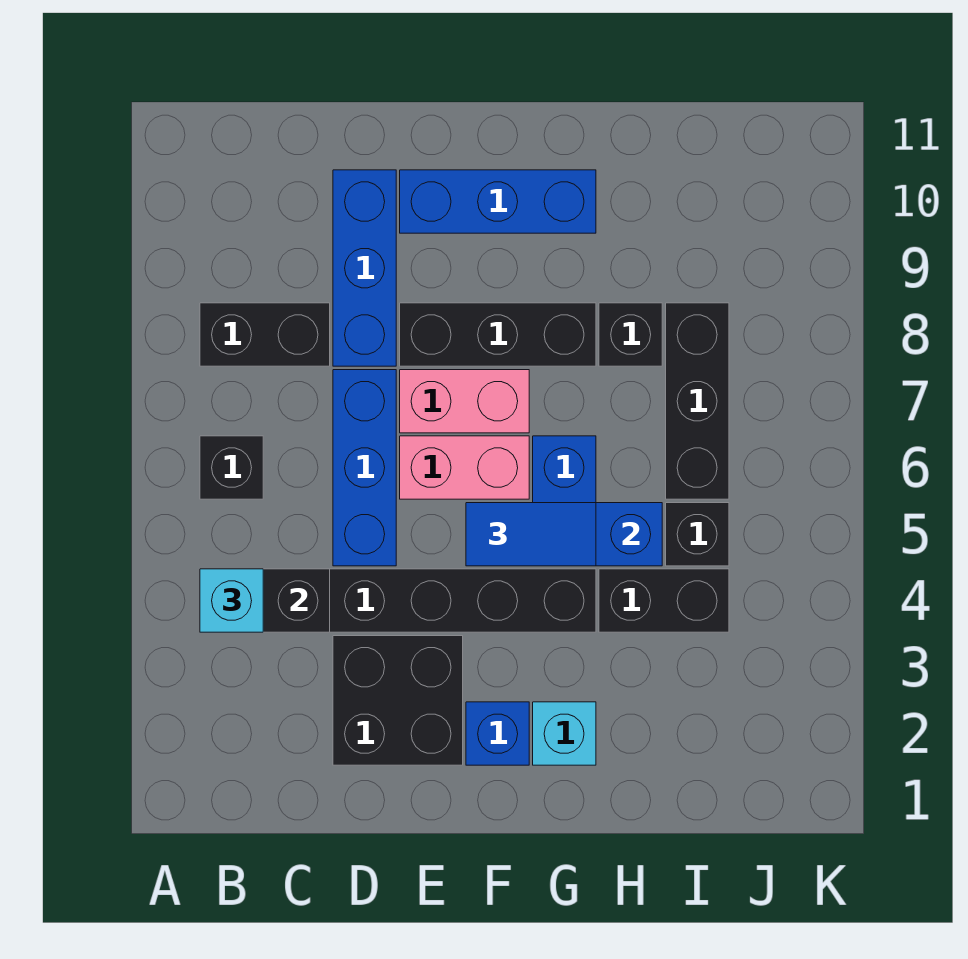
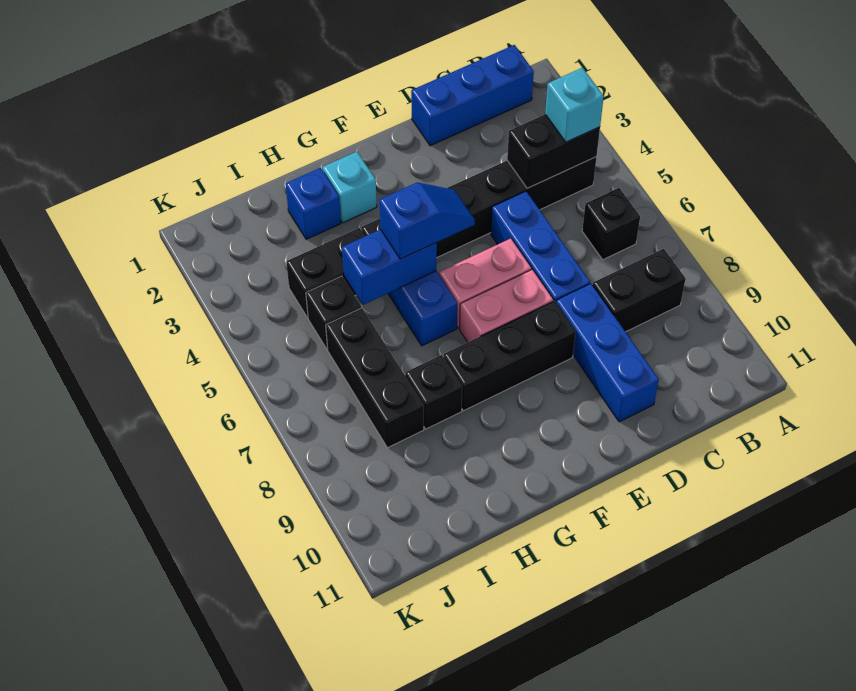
black brick D2:E3 level 1 -> none
blue brick E10:G10 level 1 -> blue brick B1:D1 level 1
blue brick F2 level 1 -> blue brick H2 level 1
blue tile F5:G5 level 3 -> blue slope F5:G5 level 3 top G

